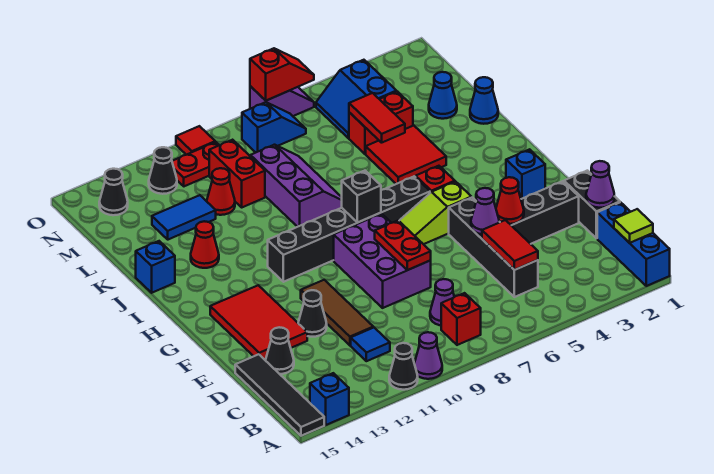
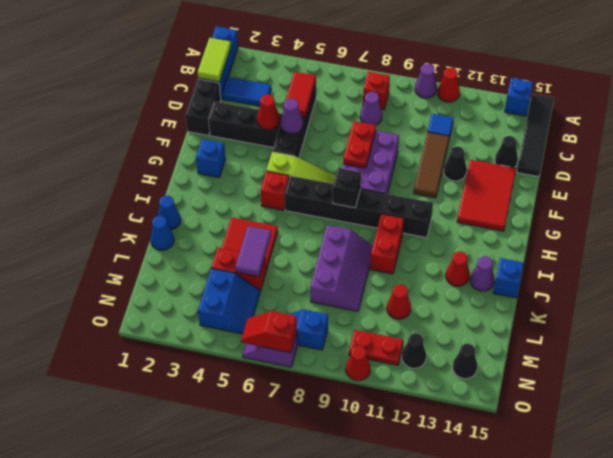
black cone A11 level 1 -> red cone A11 level 1
lime tile B1 level 2 -> lime tile B1:C1 level 2
purple cone D1 level 2 -> purple cone J14 level 1
purple slope J8:L9 level 1 top 9 -> purple slope J8:L9 level 1 top 8
red tile K5:L5 level 2 -> purple tile K5:L5 level 2
blue cone L2 level 1 -> blue cone J1 level 1
red brick L10:M10 level 1 -> red brick I10:J10 level 1
blue tile L12:L13 level 1 -> blue tile C2:C3 level 1
red tile O10 level 1 -> red cone O10 level 1

